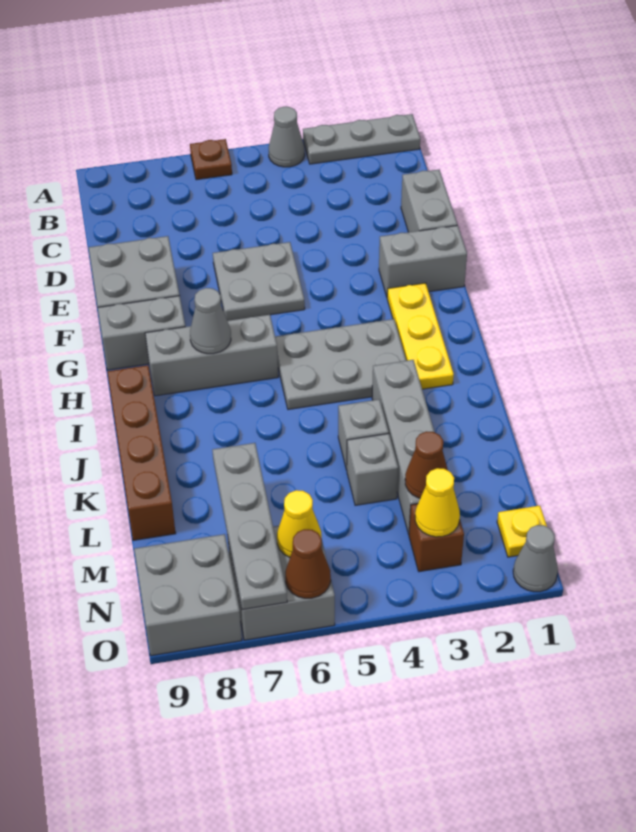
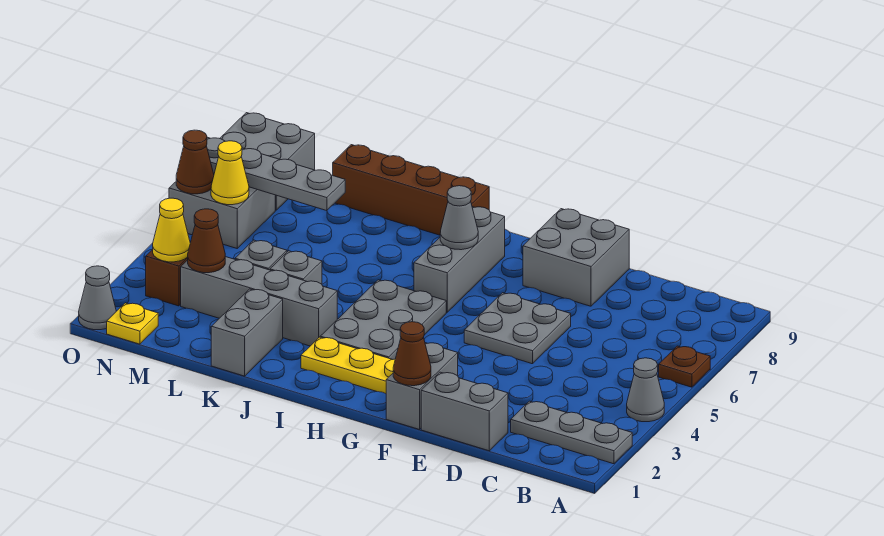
grey plate A1:A3 level 1 -> grey plate A2:C2 level 1
none -> brown cone F1 level 2
grey brick G8:G9 level 1 -> grey brick K1:K2 level 1

